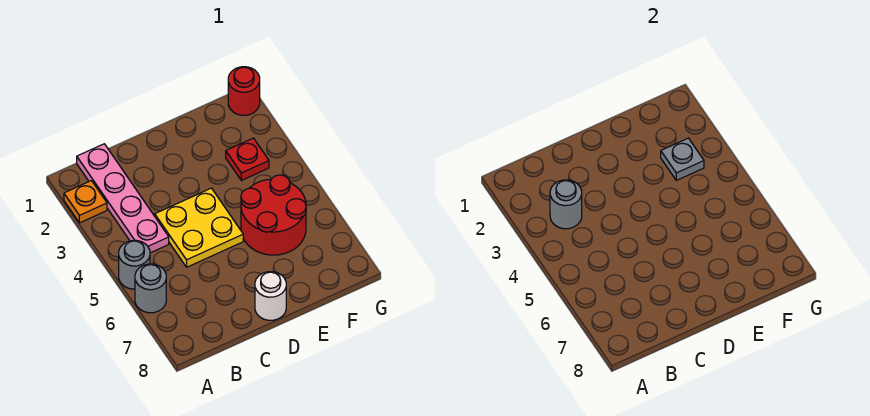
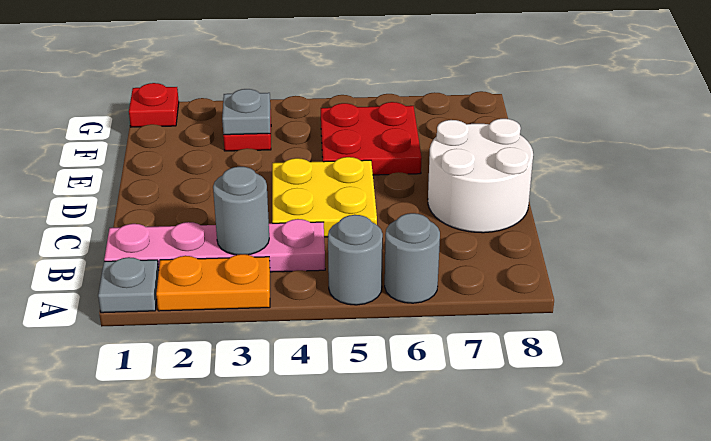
none -> grey plate A1 level 1
orange plate A2 level 1 -> orange plate A2:A3 level 1
white round brick D8 level 1 -> white round brick C7:D8 level 1
red round brick E5:F6 level 1 -> red plate E5:F6 level 1
red round brick G1 level 1 -> red plate G1 level 1

